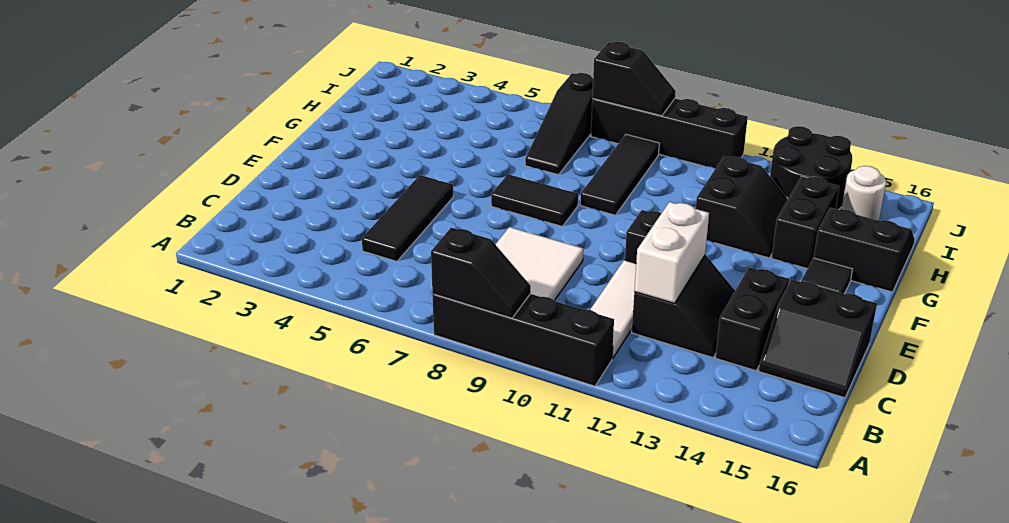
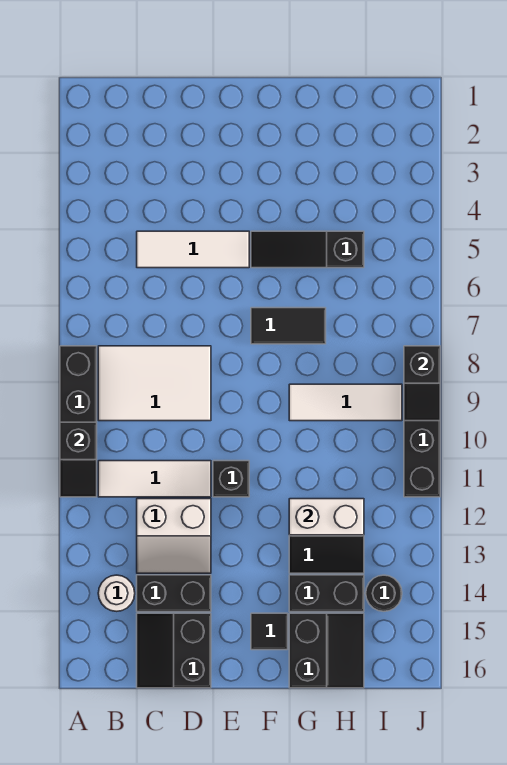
black slope A8:A9 level 2 top 8 -> black slope A10:A11 level 2 top 10
black tile C5:E5 level 1 -> white tile C5:E5 level 1
black slope C12:D13 level 1 top 12 -> white slope C12:D13 level 1 top 12
white brick C12:D12 level 2 -> white brick G12:H12 level 2
black tile F7:F8 level 1 -> black tile F7:G7 level 1
black tile G9:I9 level 1 -> white tile G9:I9 level 1
black slope H7:J7 level 1 top J -> black slope F5:H5 level 1 top H
black round brick I13:J14 level 1 -> black round brick I14 level 1
white round brick I15 level 1 -> white round brick B14 level 1

